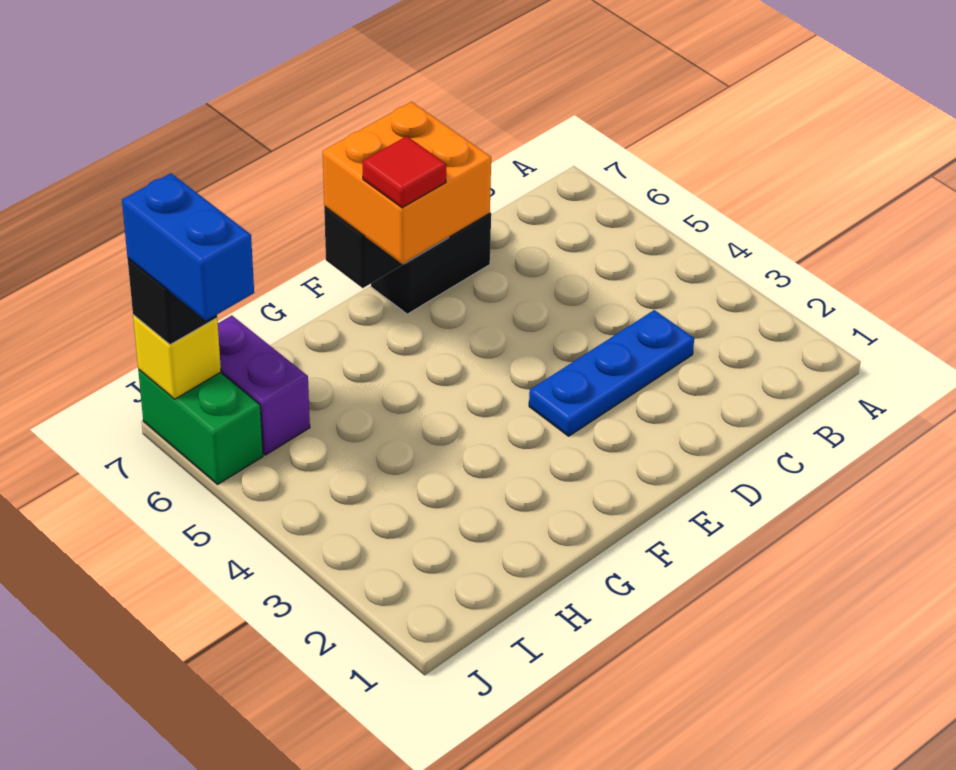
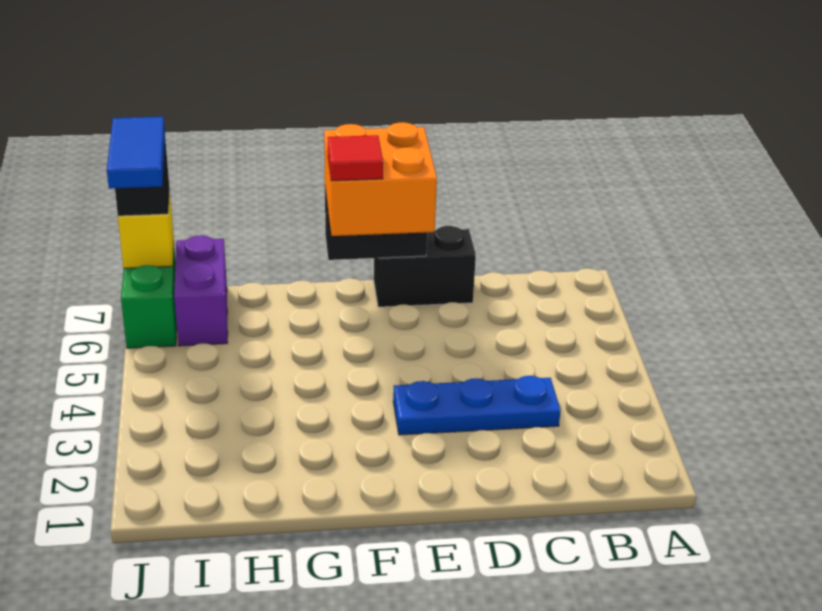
blue brick J6:J7 level 4 -> blue tile J6:J7 level 4

